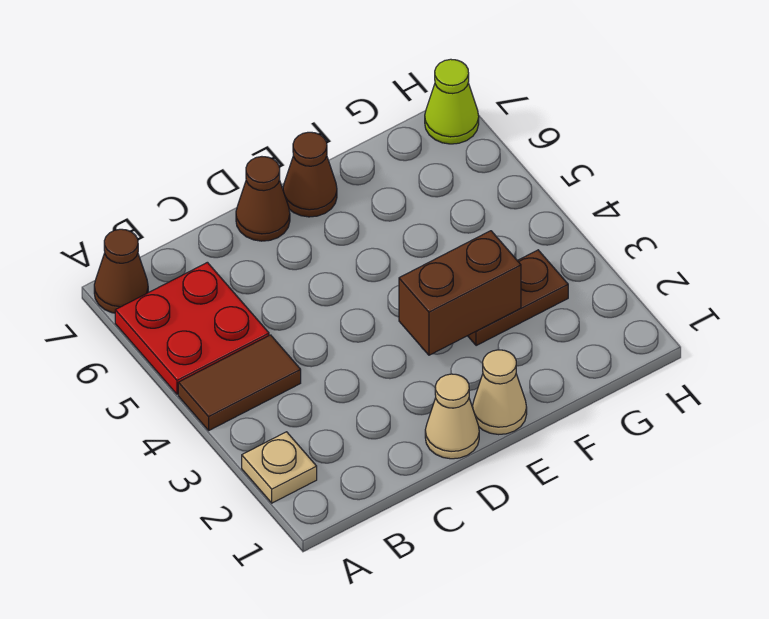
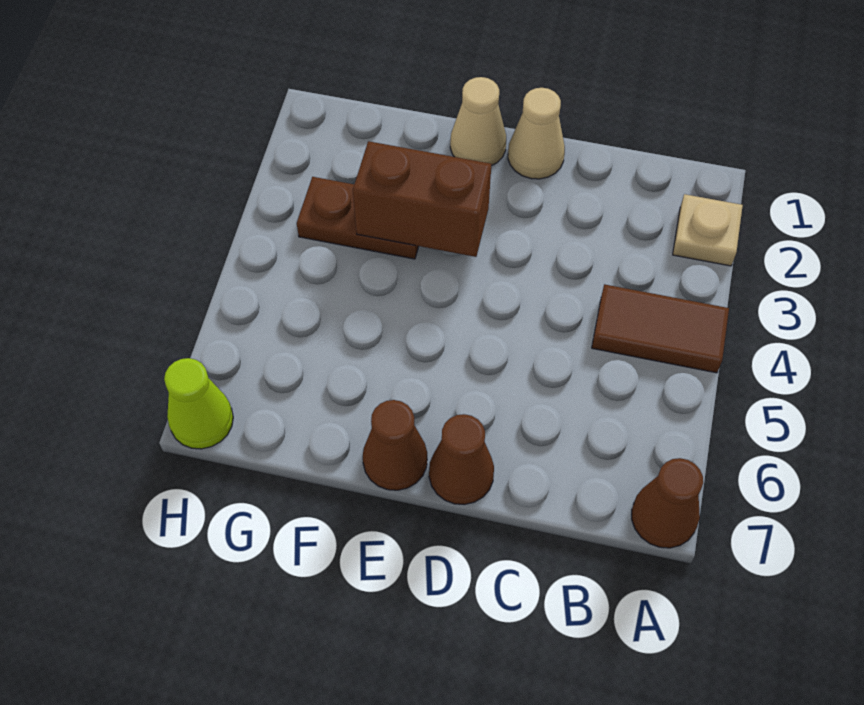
red plate A5:B6 level 1 -> none

